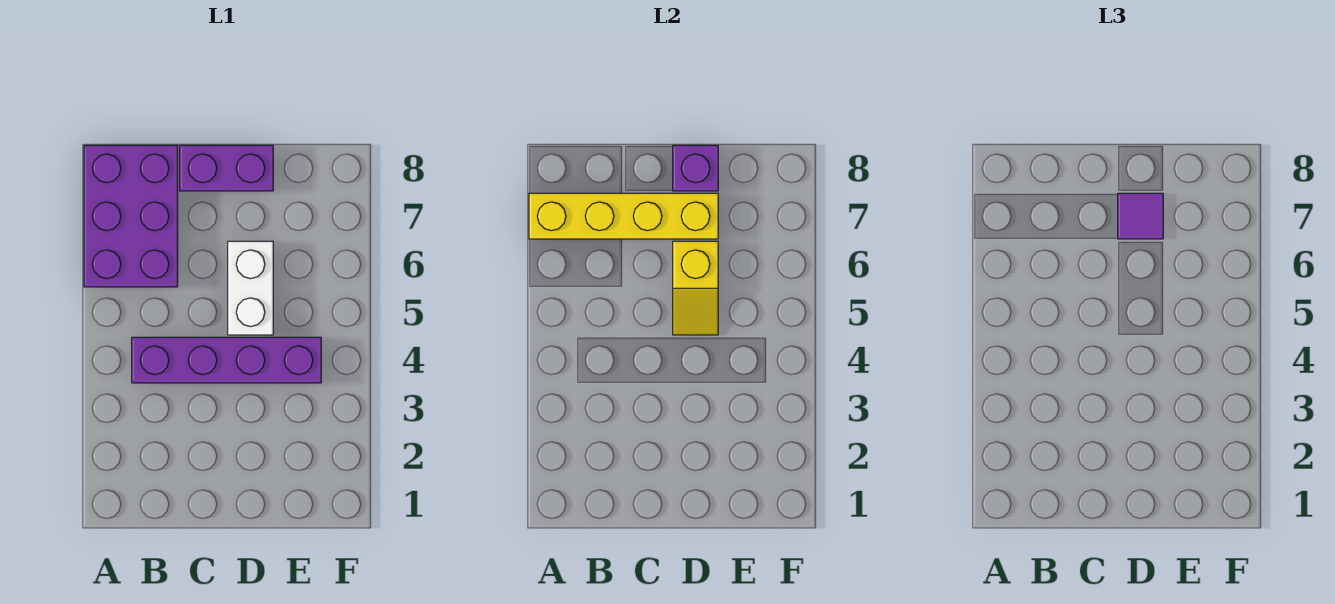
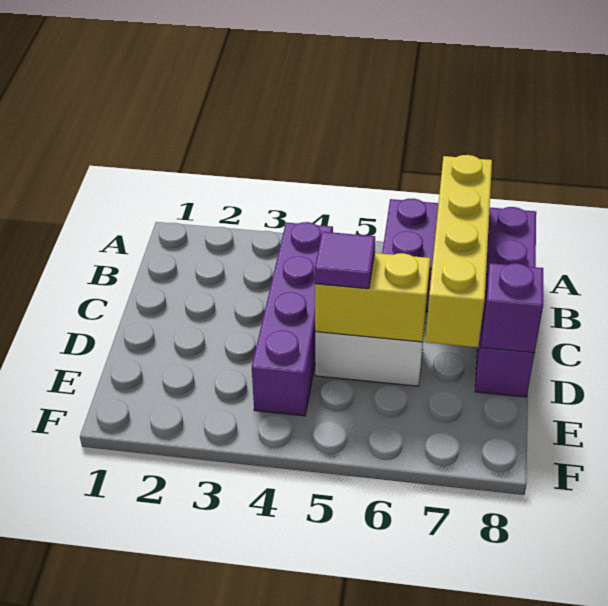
yellow slope D5:D6 level 2 top 6 -> yellow brick D5:D6 level 2
purple tile D7 level 3 -> purple tile D5 level 3

